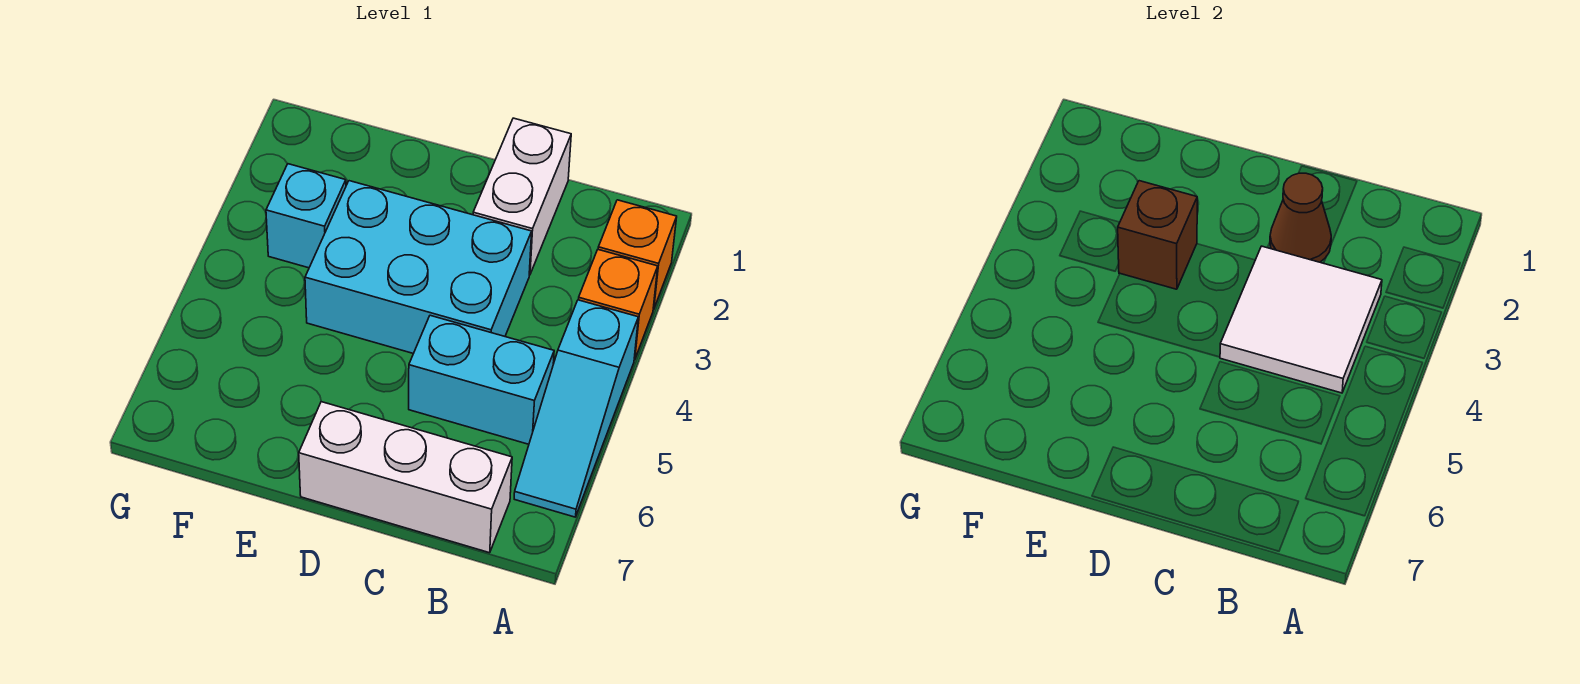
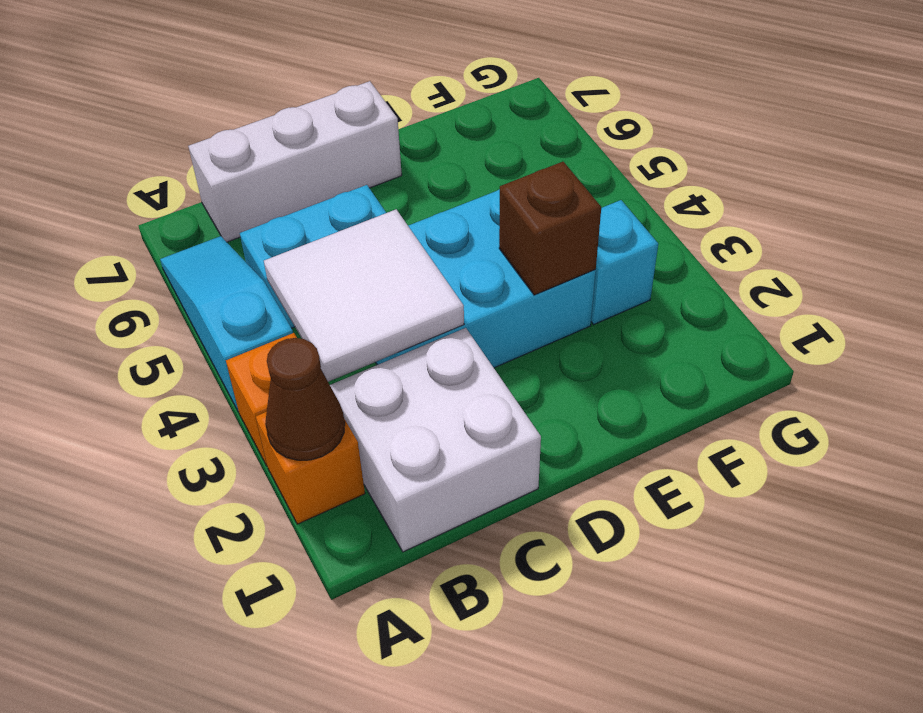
white brick C1:C2 level 1 -> white brick B1:C2 level 1
brown cone C2 level 2 -> brown cone A2 level 2

